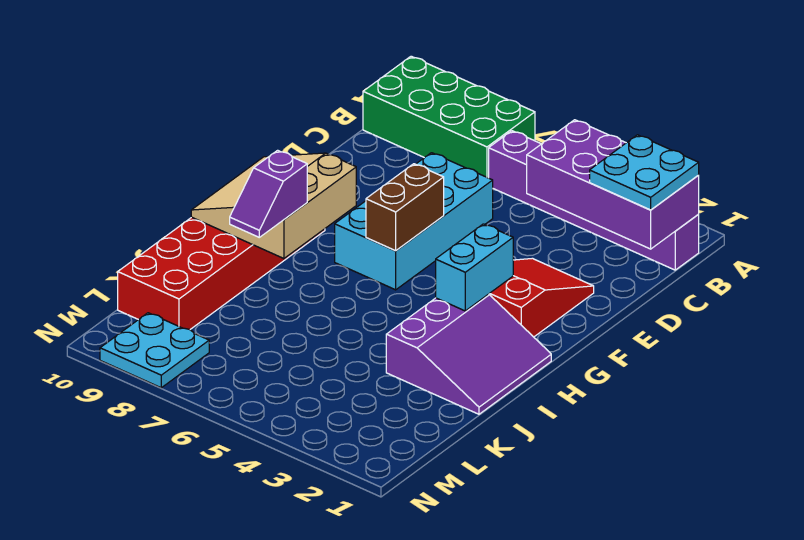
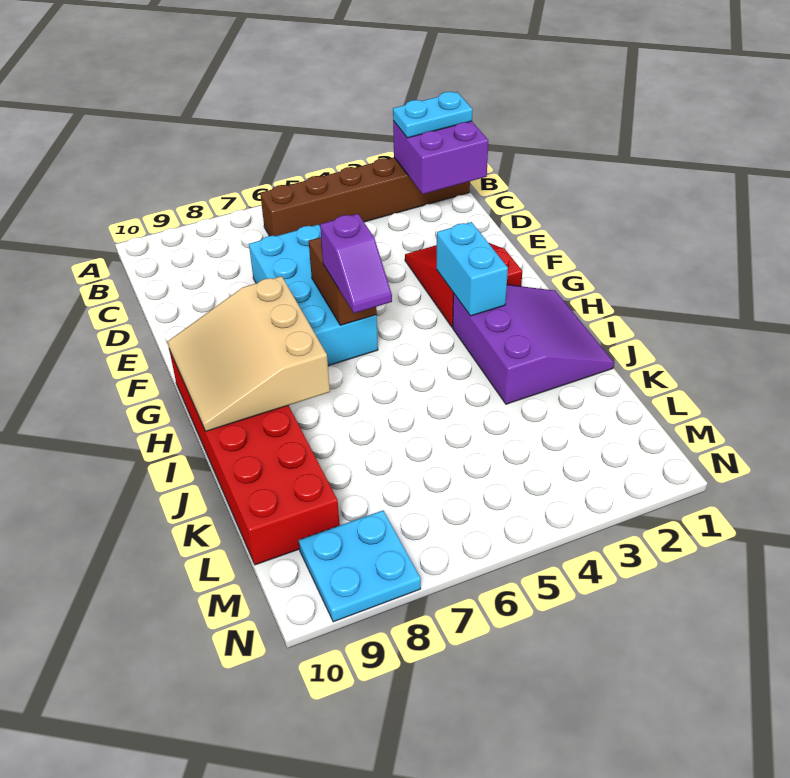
green brick A7:B10 level 1 -> none
purple brick B1:B6 level 1 -> brown brick B1:B6 level 1
purple brick B1:C4 level 2 -> purple brick B1:C2 level 2
cyan plate B1:C2 level 3 -> cyan plate B1:B2 level 3
purple slope I8:J8 level 3 top I -> purple slope G6:H6 level 3 top G

